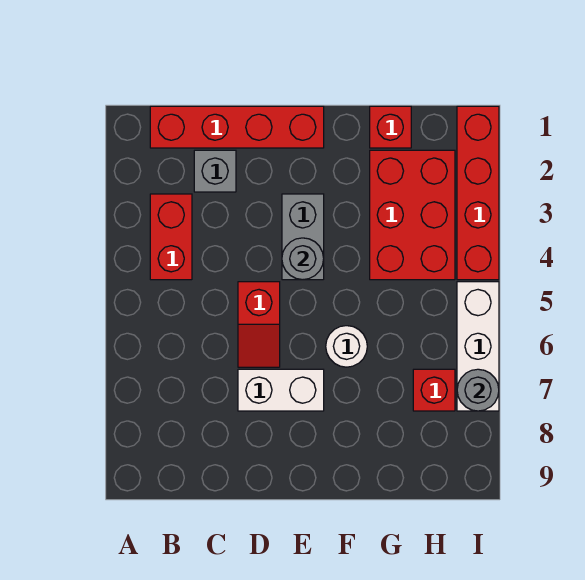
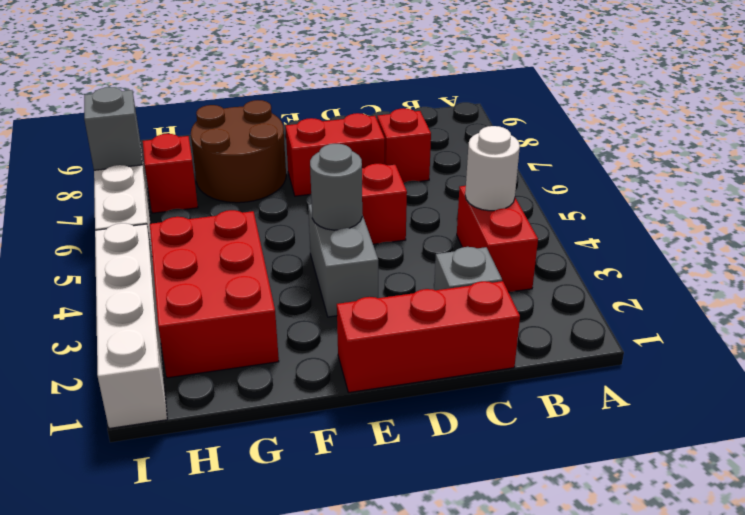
red brick B1:E1 level 1 -> red brick C1:E1 level 1
white brick D7:E7 level 1 -> red brick D7:E7 level 1
white round brick F6 level 1 -> white round brick B4 level 2
none -> brown round brick F7:G8 level 1
red brick G1 level 1 -> red brick C7 level 1
red brick I1:I4 level 1 -> white brick I1:I4 level 1
grey round brick I7 level 2 -> grey brick I7 level 2

